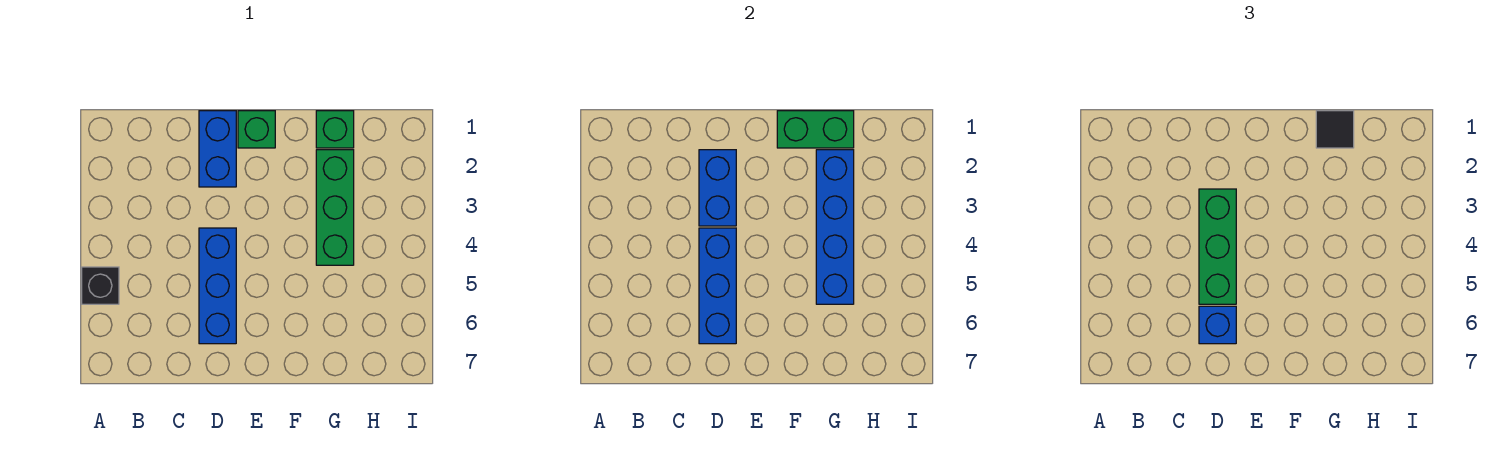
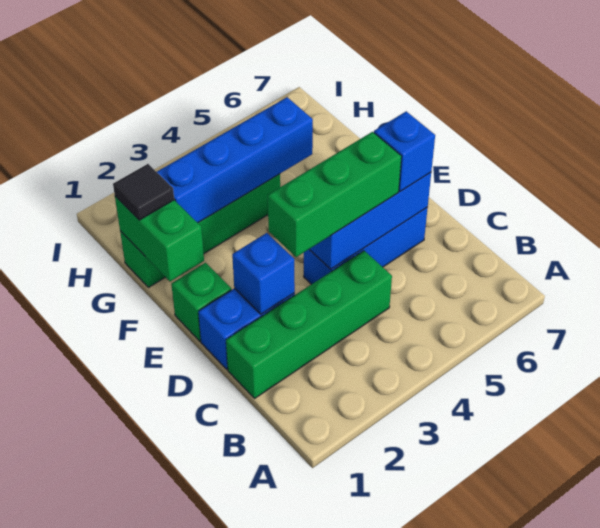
black brick A5 level 1 -> none
none -> green brick C1:C4 level 1
blue brick D2:D3 level 2 -> blue brick D2 level 2

